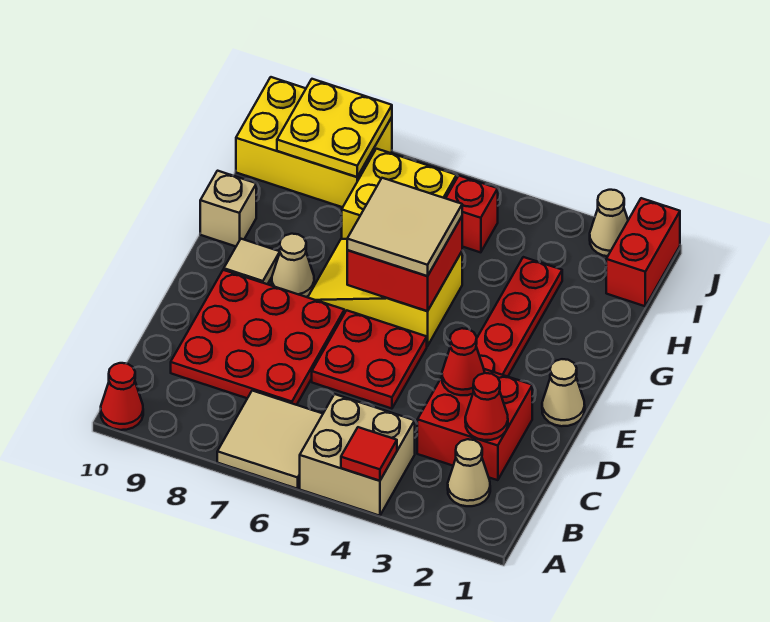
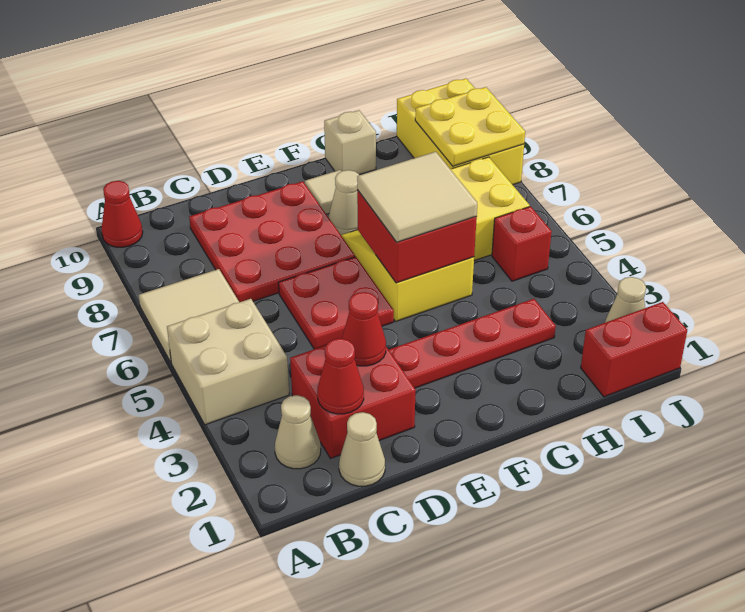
red tile A4 level 2 -> none
tan cone E1 level 1 -> tan cone C1 level 1

